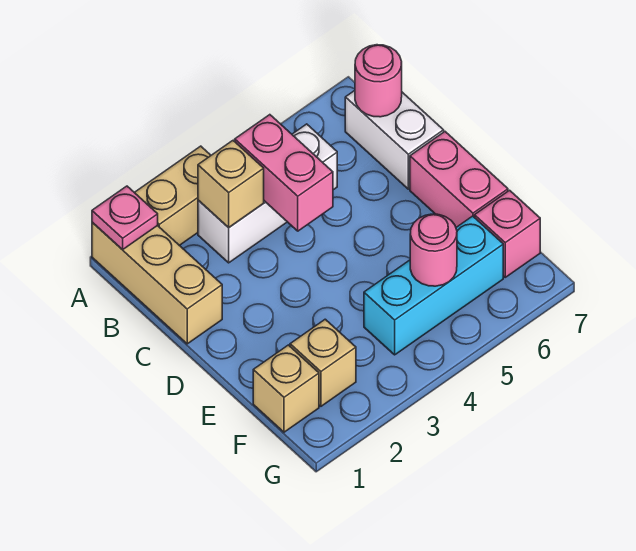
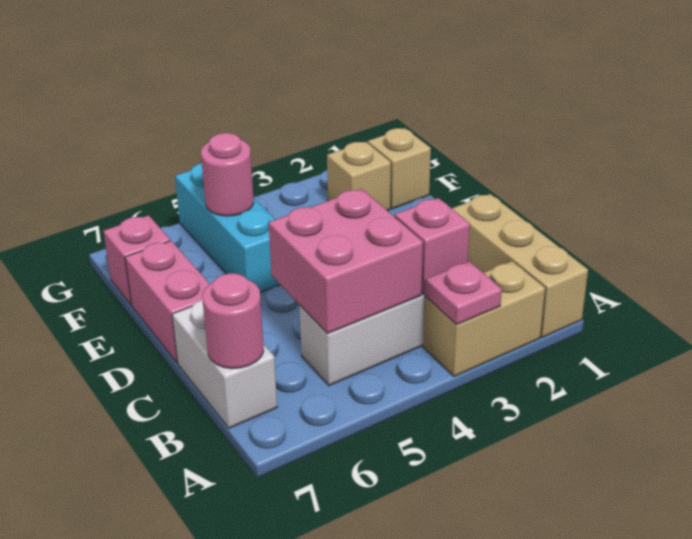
pink plate A1 level 2 -> pink plate A3 level 2
tan brick B3 level 2 -> pink brick B3 level 2
pink brick B4:C4 level 2 -> pink brick B4:C5 level 2
cyan brick F4:F6 level 1 -> cyan brick E5:G5 level 1

